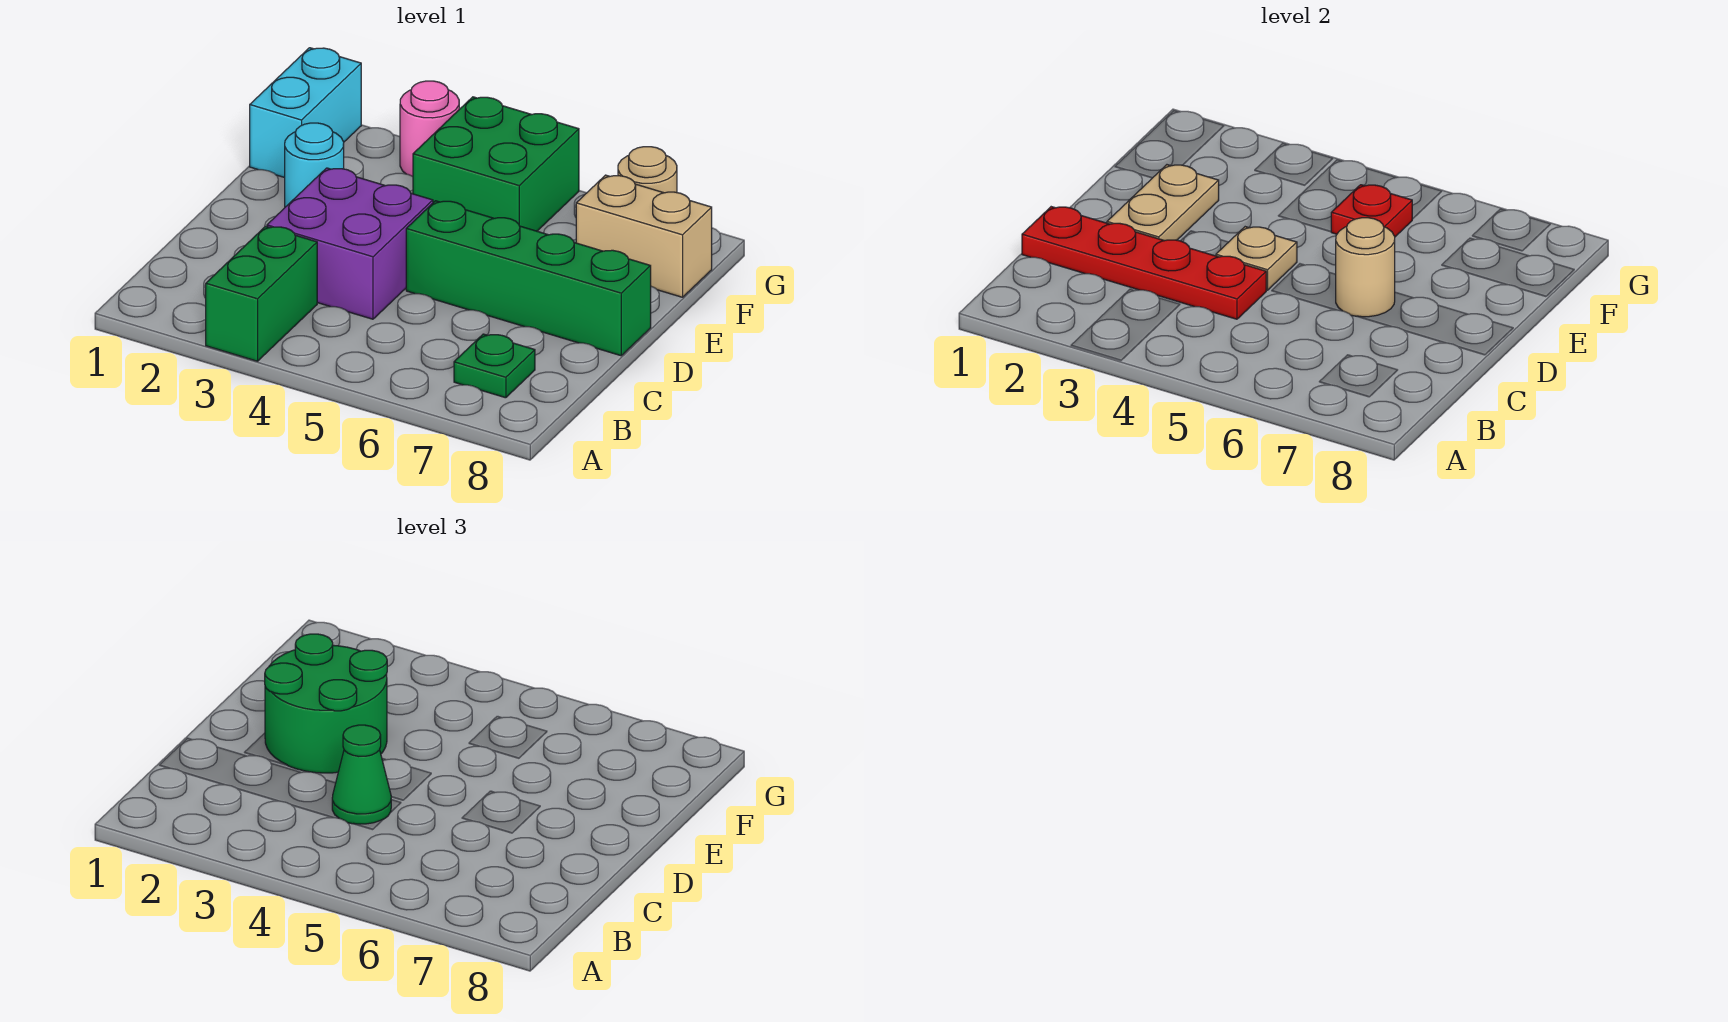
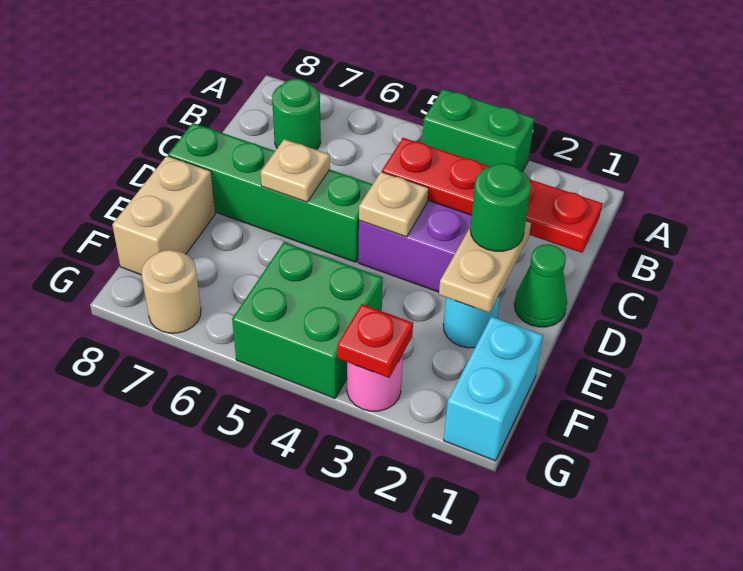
green brick A3:B3 level 1 -> green brick A3:A4 level 1
green plate B7 level 1 -> green round brick B7 level 1
green cone C4 level 3 -> green cone D1 level 1
green round brick D2:E3 level 3 -> green round brick D2 level 3
tan round brick D6 level 2 -> tan plate D6 level 2
red plate F5 level 2 -> red plate G3 level 2
tan brick F7:F8 level 1 -> tan brick E8:F8 level 1

